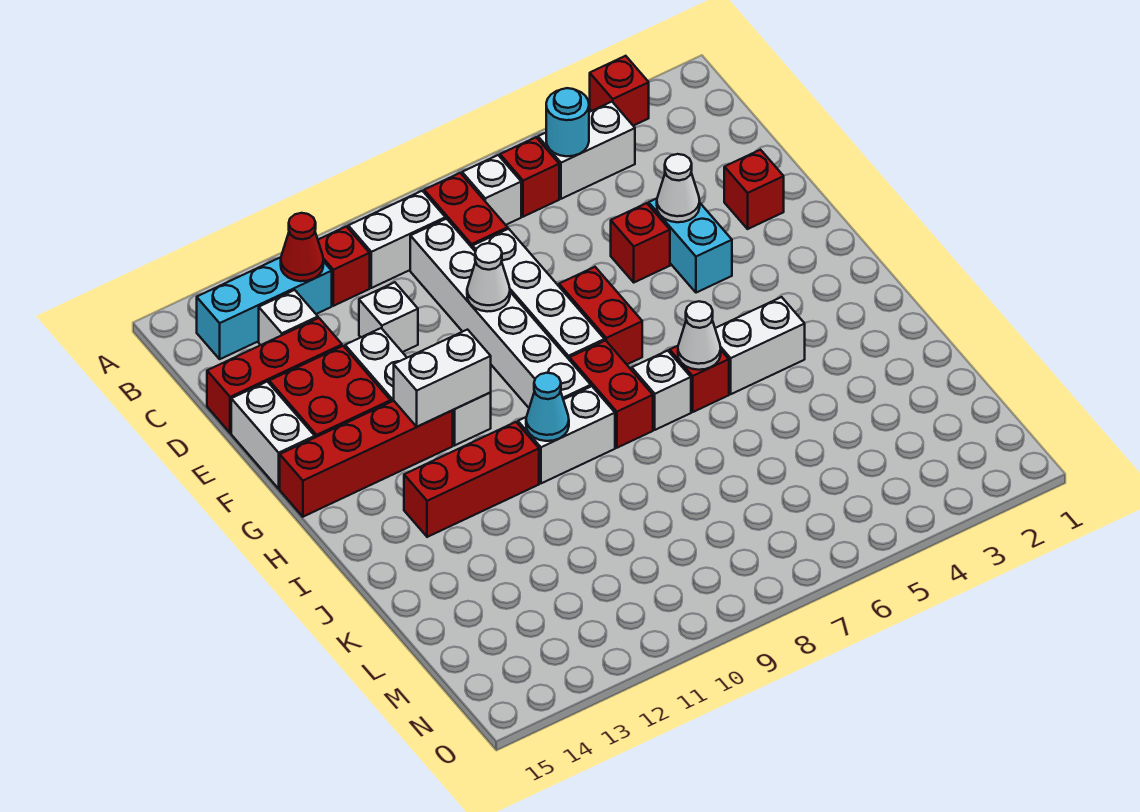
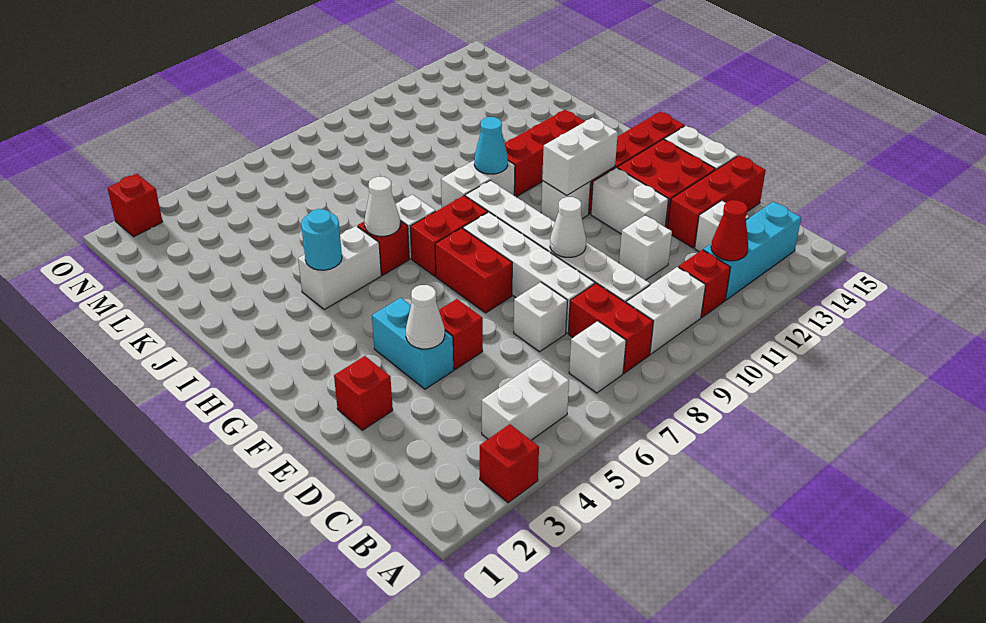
cyan round brick B5 level 2 -> cyan round brick I4 level 2
red brick B6 level 1 -> red brick O2 level 1
none -> white brick D7 level 1
red brick H8:I8 level 1 -> red brick H7:H8 level 1

